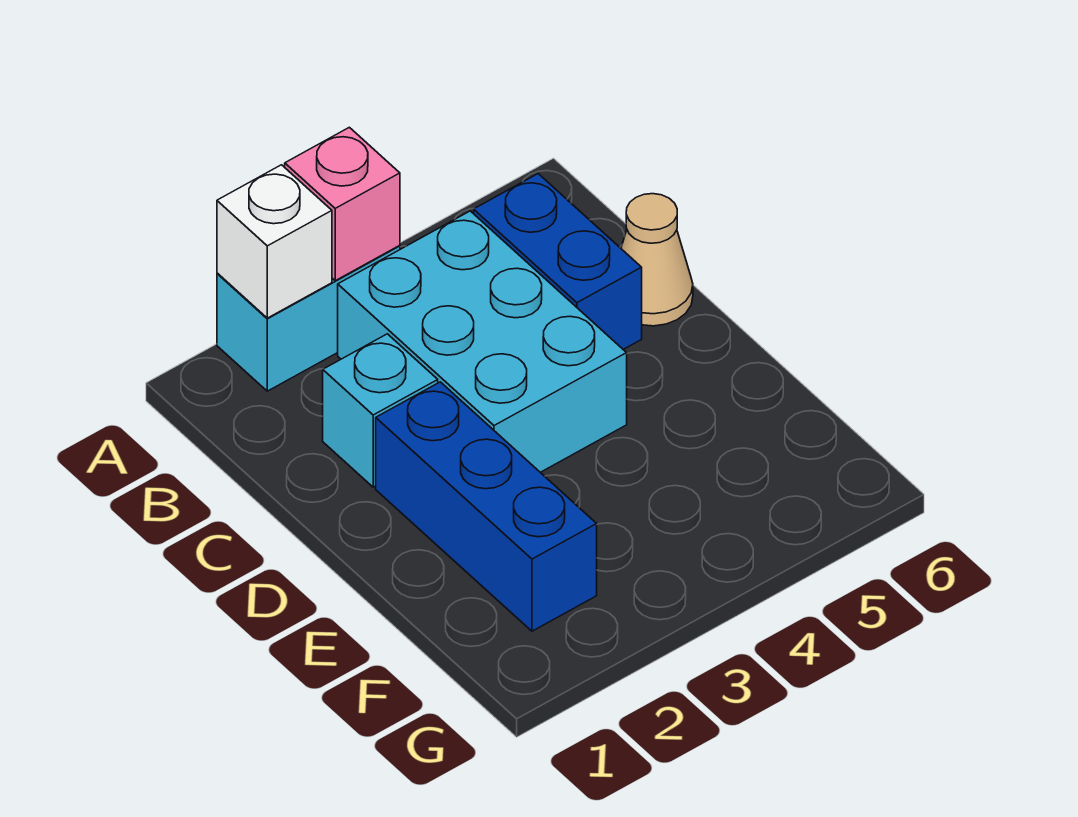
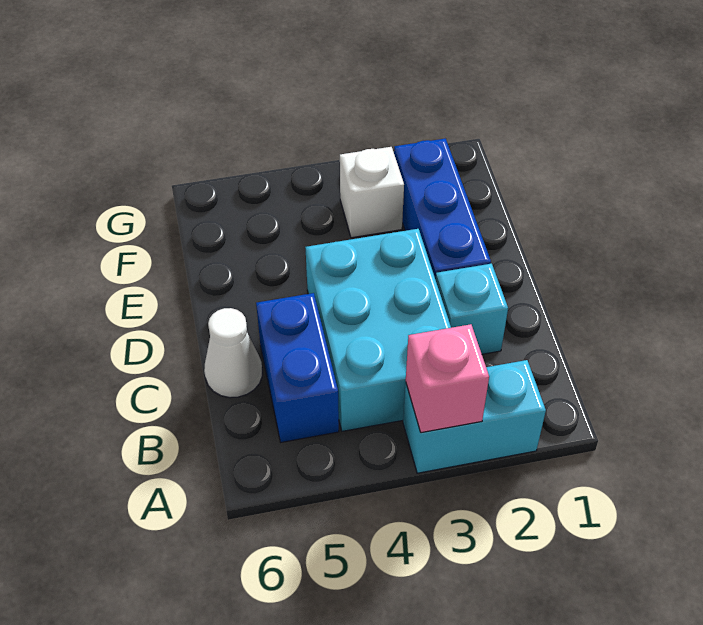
white brick A2 level 2 -> white brick F3 level 1
tan cone C6 level 1 -> white cone C6 level 1

